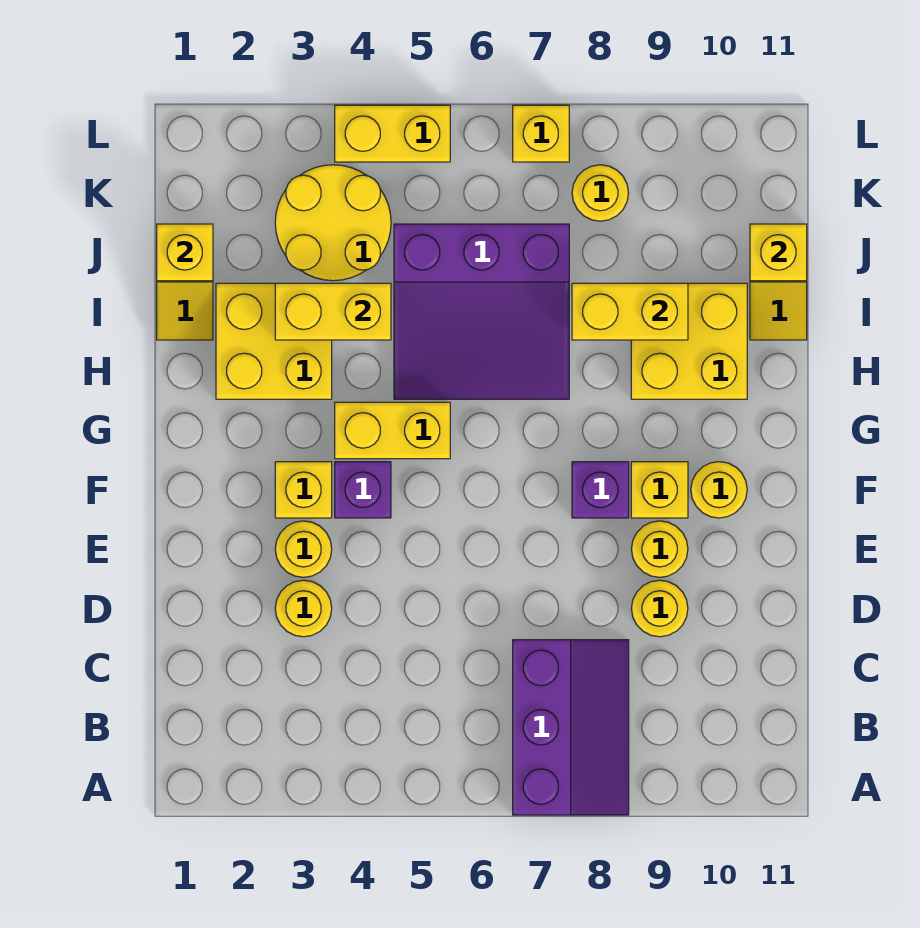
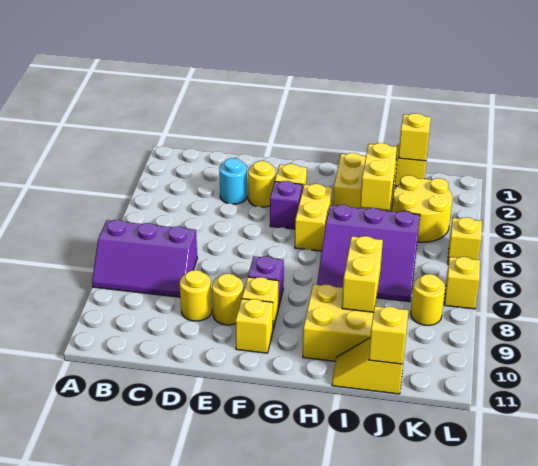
yellow round brick D3 level 1 -> cyan round brick D3 level 1
yellow round brick F10 level 1 -> yellow brick F10 level 1
purple slope H5:J7 level 1 top J -> purple slope H5:J7 level 1 top 5
yellow brick L4:L5 level 1 -> yellow brick L5 level 1

